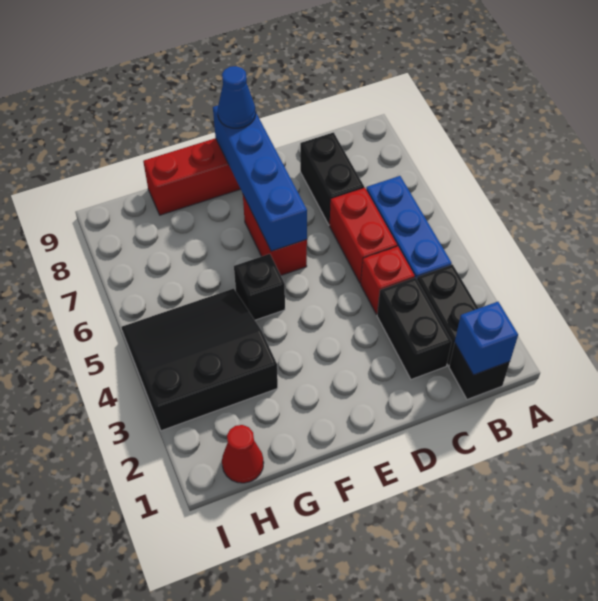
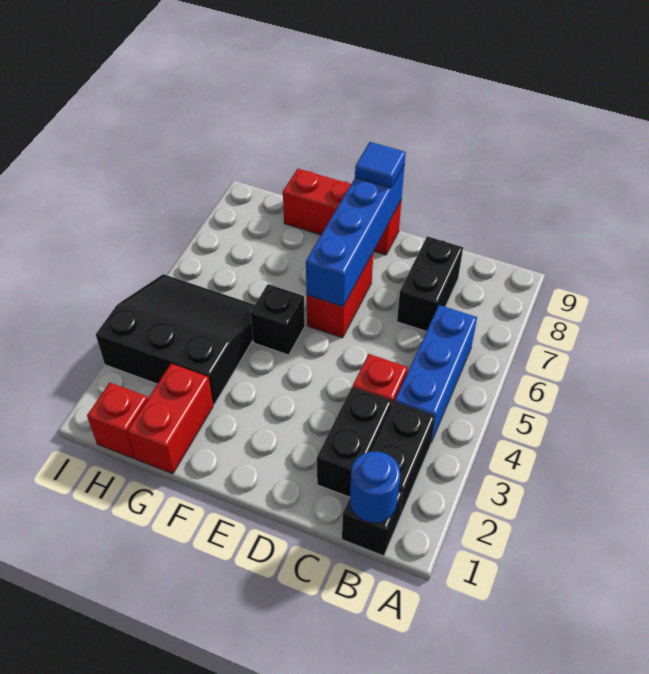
blue brick B1 level 2 -> blue round brick B1 level 2
red brick C5:C6 level 1 -> red brick G1:G2 level 1
blue cone E9 level 3 -> blue tile E9 level 3
red cone H1 level 1 -> red brick H1 level 1

